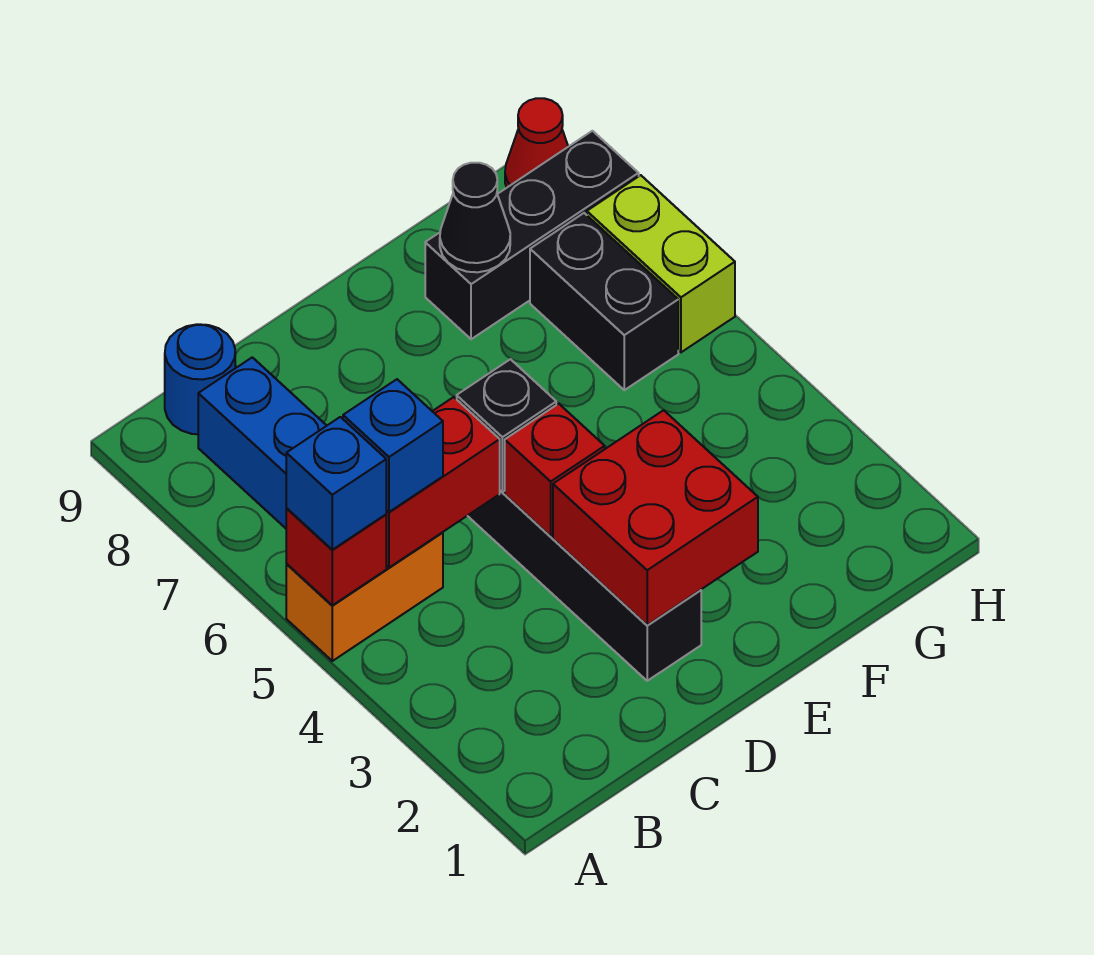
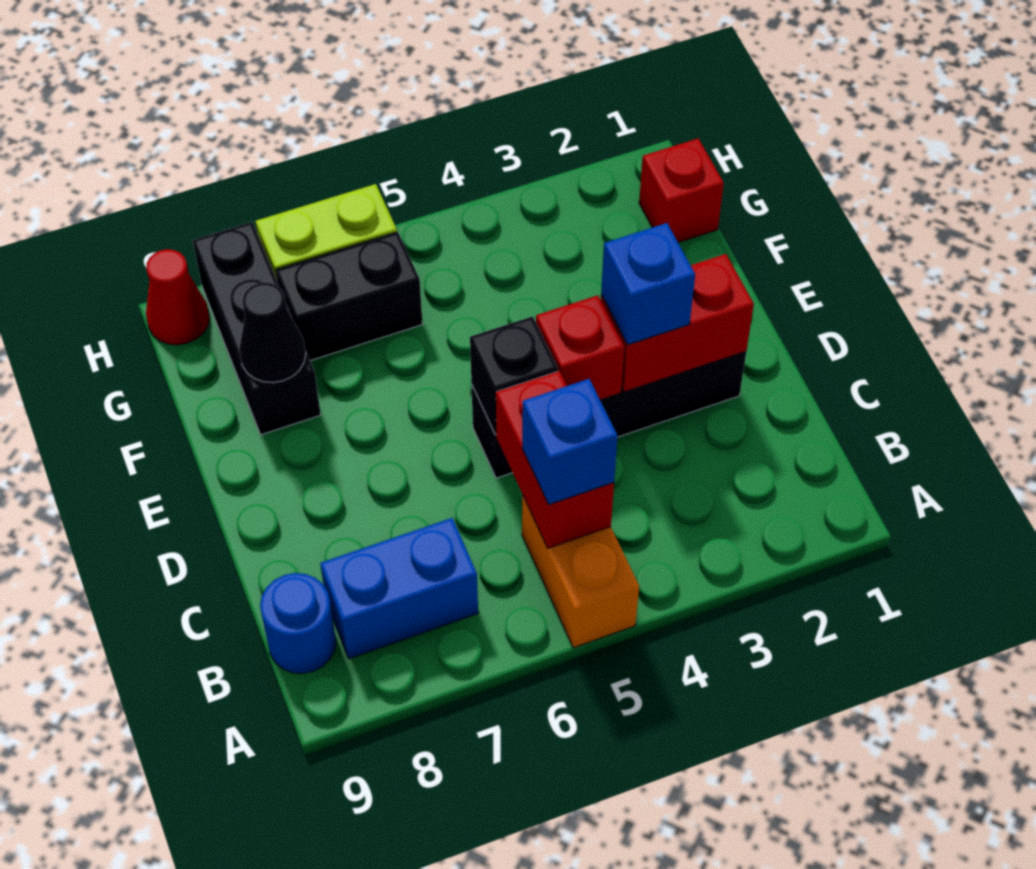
red brick A5 level 2 -> red brick G1 level 1
blue brick A5 level 3 -> blue brick D3 level 3
red brick D2:E3 level 2 -> red brick D2:D3 level 2

